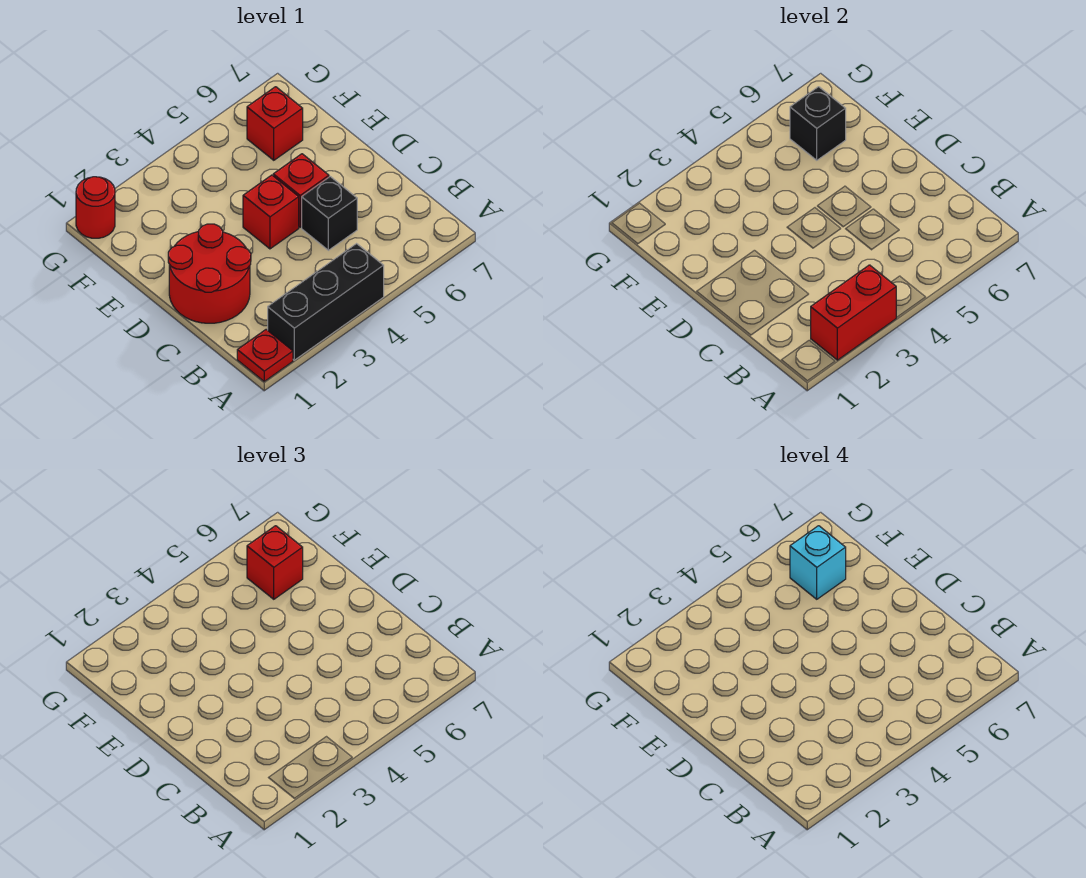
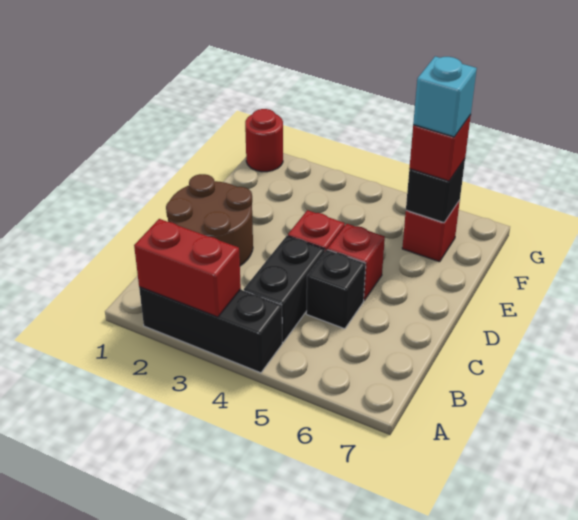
red plate A1 level 1 -> none
none -> black brick B4:C4 level 1
red round brick C1:D2 level 1 -> brown round brick C1:D2 level 1

